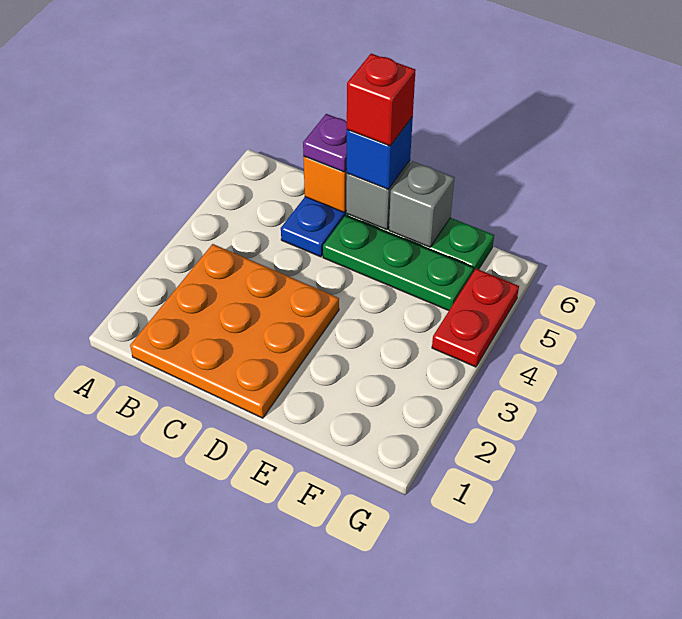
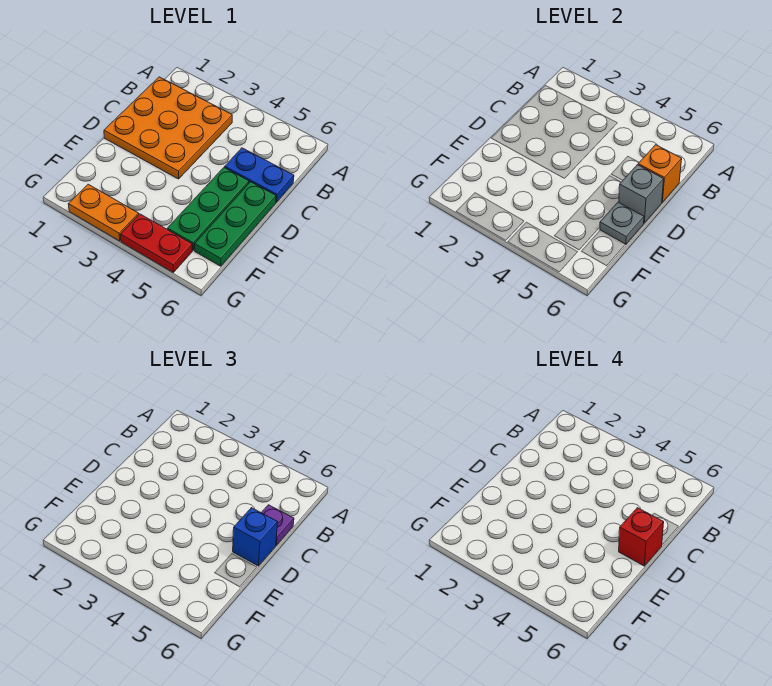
grey brick E6 level 2 -> grey plate E6 level 2
none -> orange plate G2:G3 level 1

